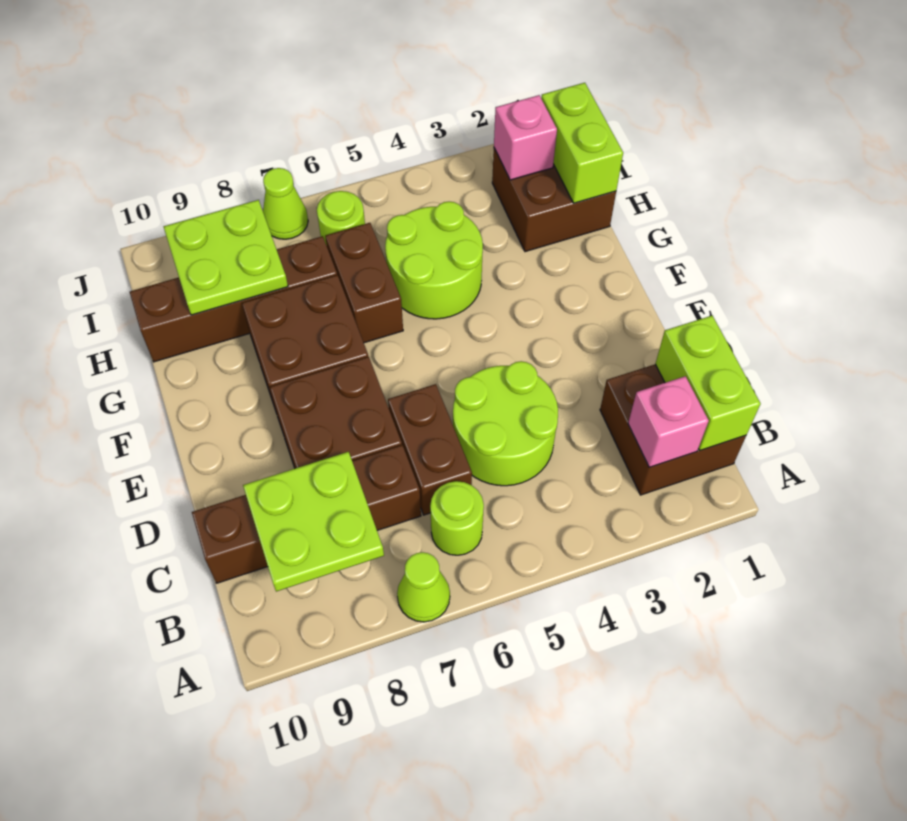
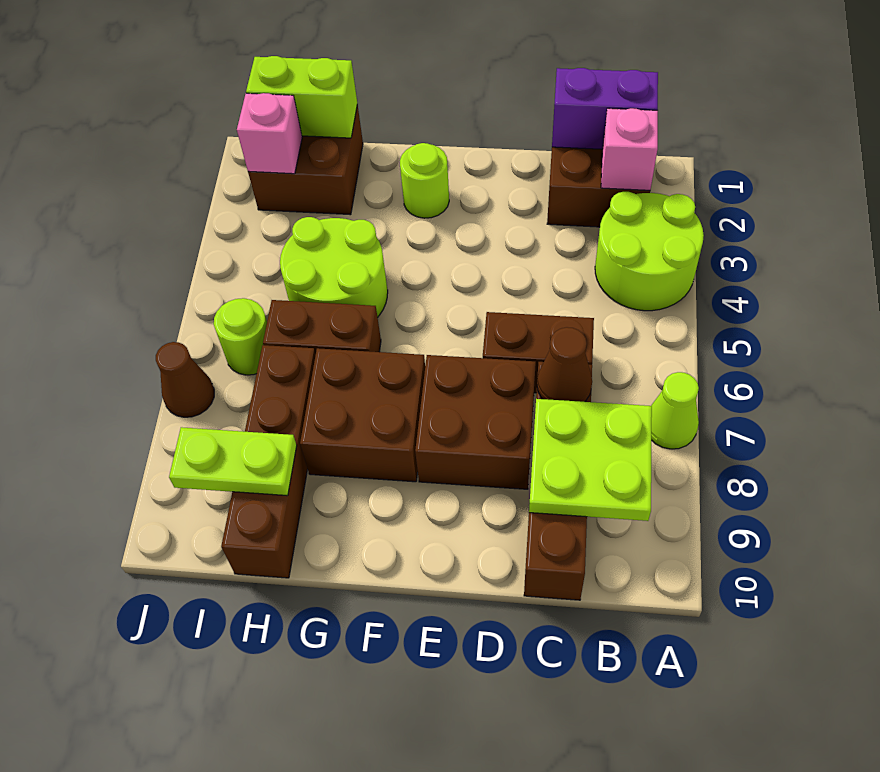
lime brick B1:C1 level 2 -> purple brick B1:C1 level 2
lime round brick B6 level 1 -> lime round brick F2 level 1
lime round brick C4:D5 level 1 -> lime round brick A3:B4 level 1
none -> brown cone C7 level 2
lime plate H8:I9 level 2 -> lime plate H9:I9 level 2
lime cone J7 level 1 -> brown cone J7 level 1

